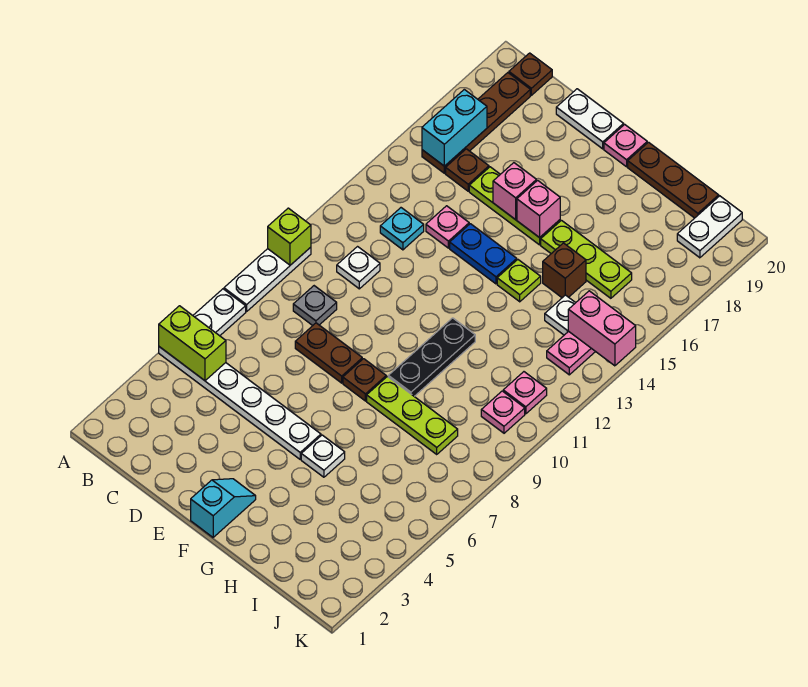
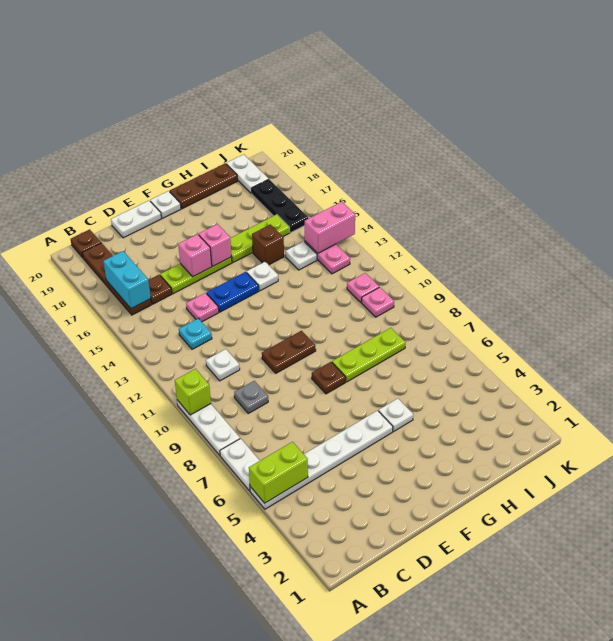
brown plate D8:E8 level 1 -> brown plate E10:F10 level 1
cyan slope F1:F2 level 1 top 1 -> none
pink plate F20 level 1 -> white plate F20 level 1
black plate G9:G11 level 1 -> black plate J16:J18 level 1
lime plate G14 level 1 -> white plate G14 level 1

